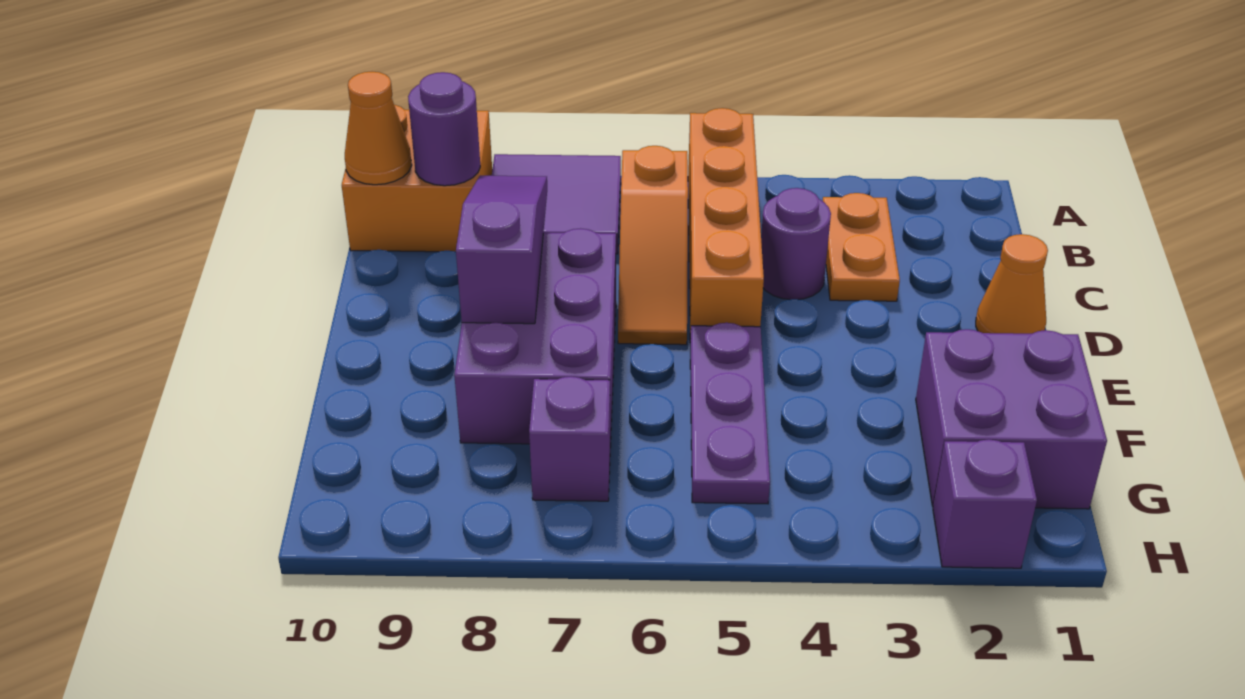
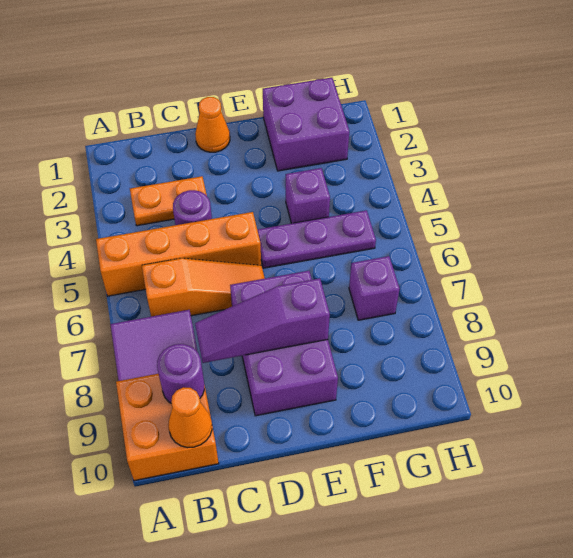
purple brick D7:F8 level 1 -> purple brick D7:E9 level 1
purple brick H2 level 1 -> purple brick F4 level 1

